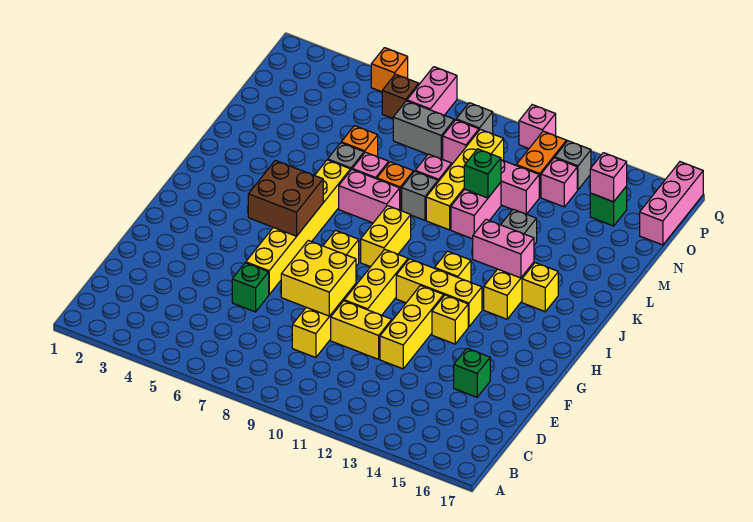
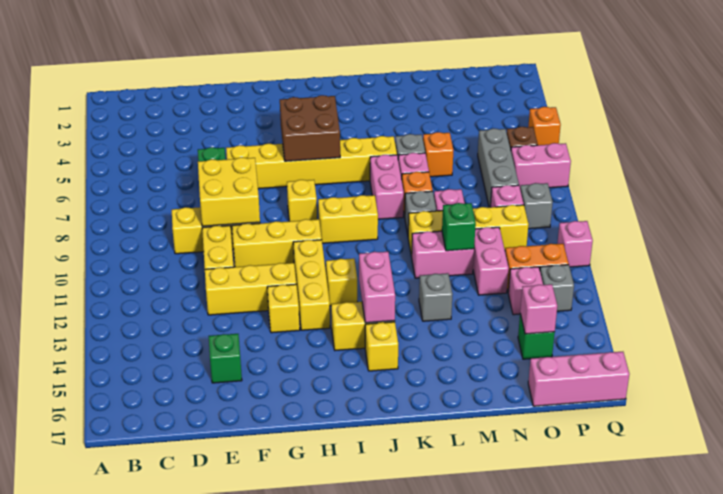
grey brick O7:O8 level 1 -> grey brick O6:O8 level 1

